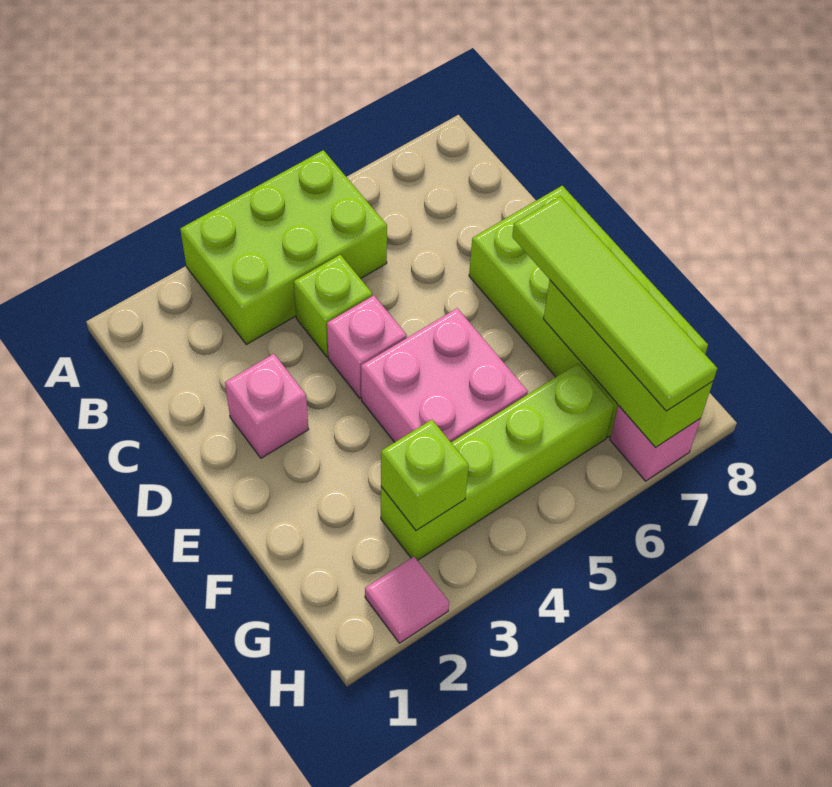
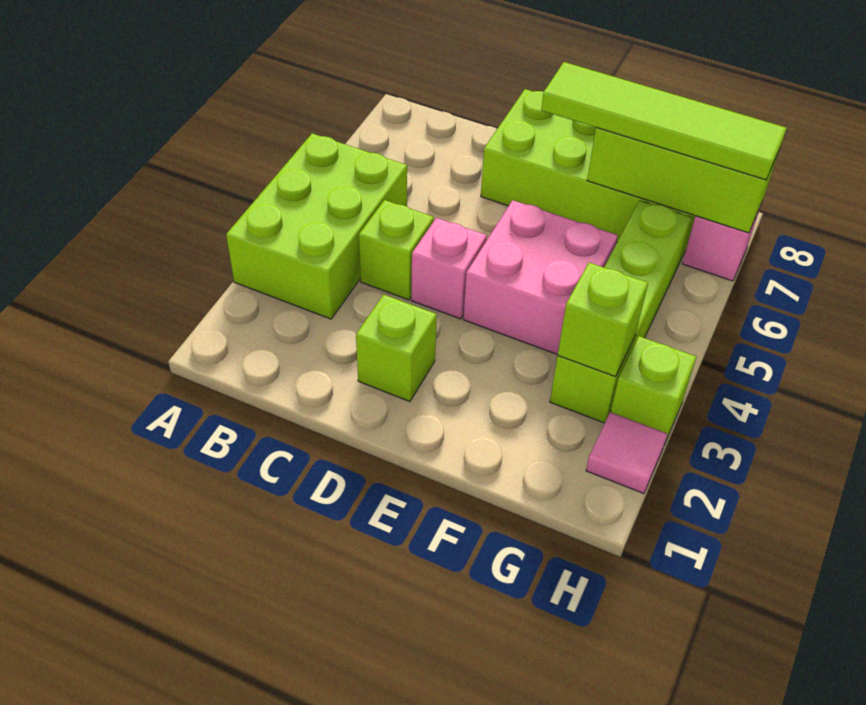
pink brick D2 level 1 -> lime brick D2 level 1
none -> lime brick H3 level 1

